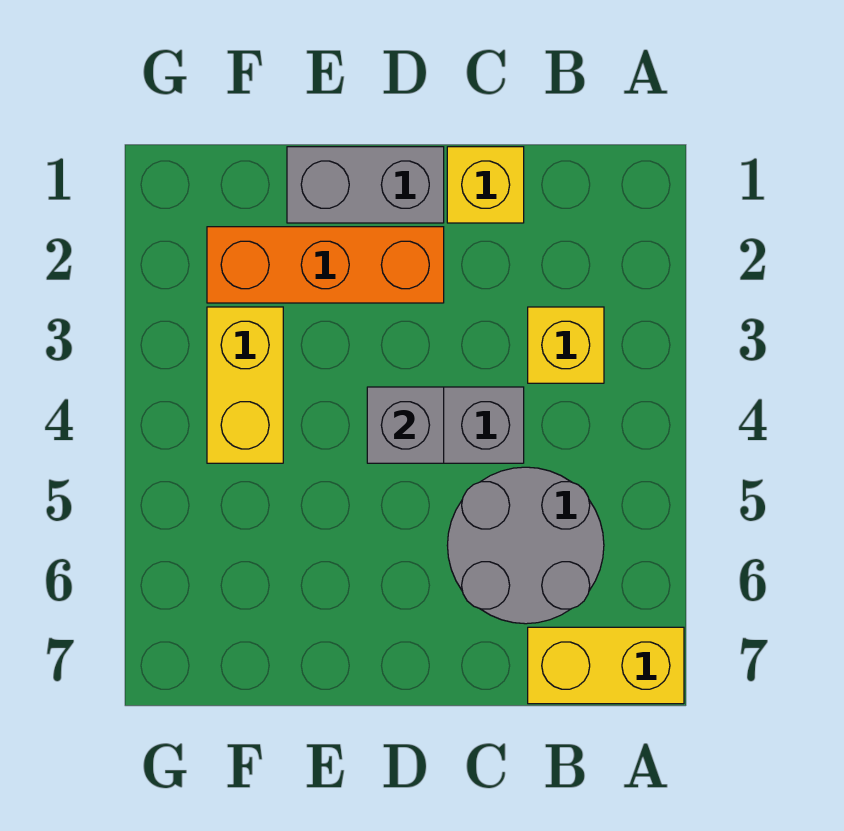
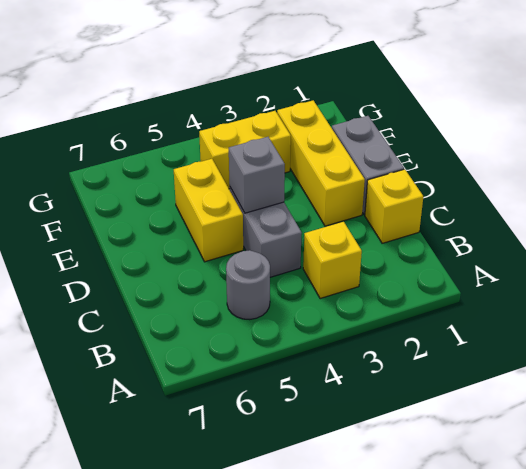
yellow brick A7:B7 level 1 -> yellow brick D5:E5 level 1
grey round brick B5:C6 level 1 -> grey round brick B5 level 1
orange brick D2:F2 level 1 -> yellow brick D2:F2 level 1

